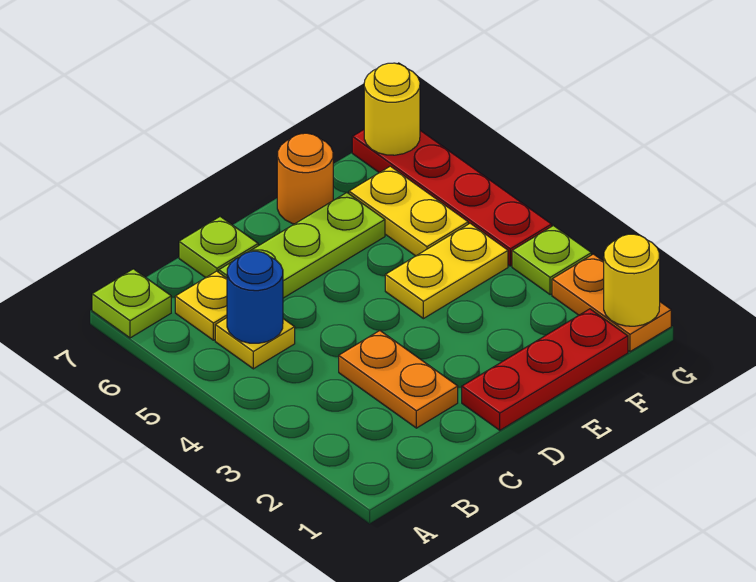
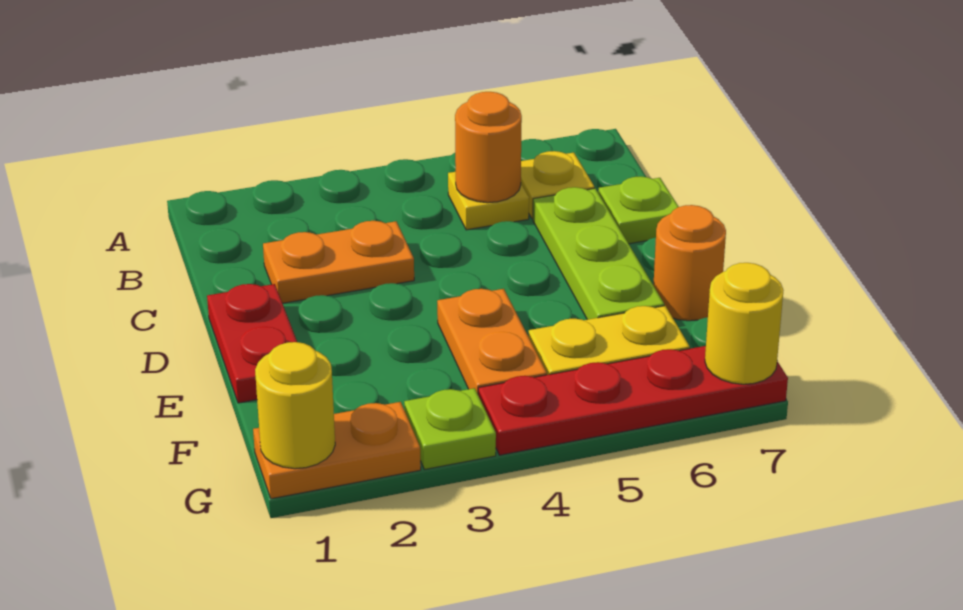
lime plate A7 level 1 -> none
blue round brick B5 level 2 -> orange round brick B5 level 2
red plate D1:F1 level 1 -> red plate D1:E1 level 1
yellow plate E4:F4 level 1 -> orange plate E4:F4 level 1

